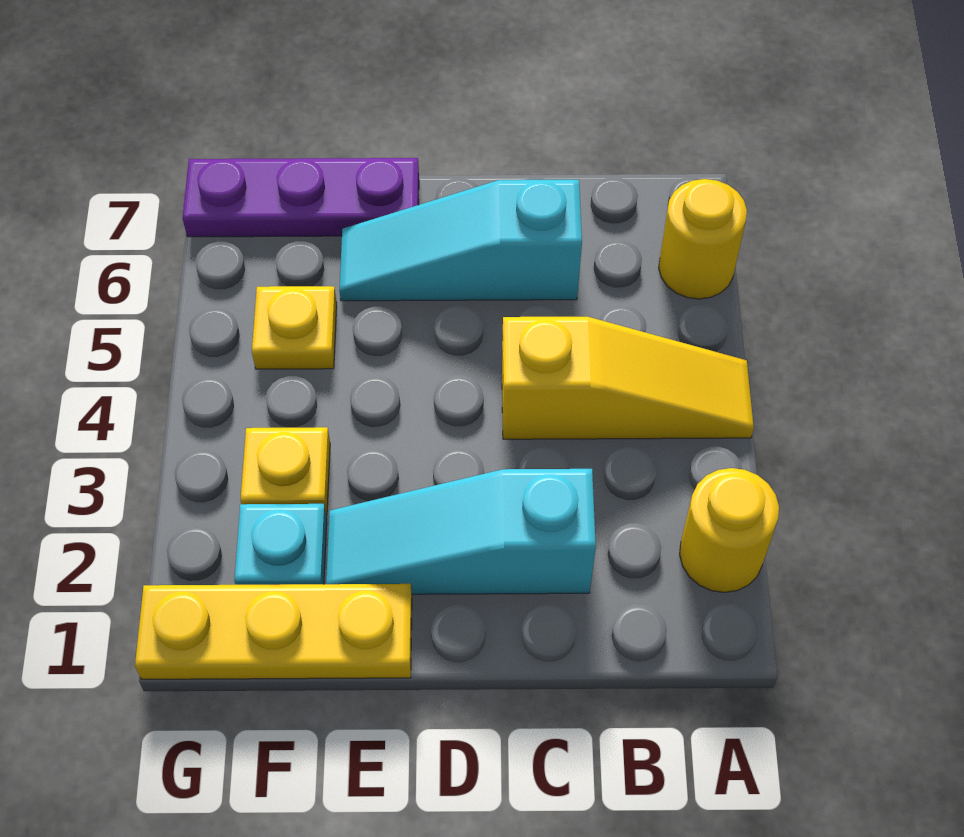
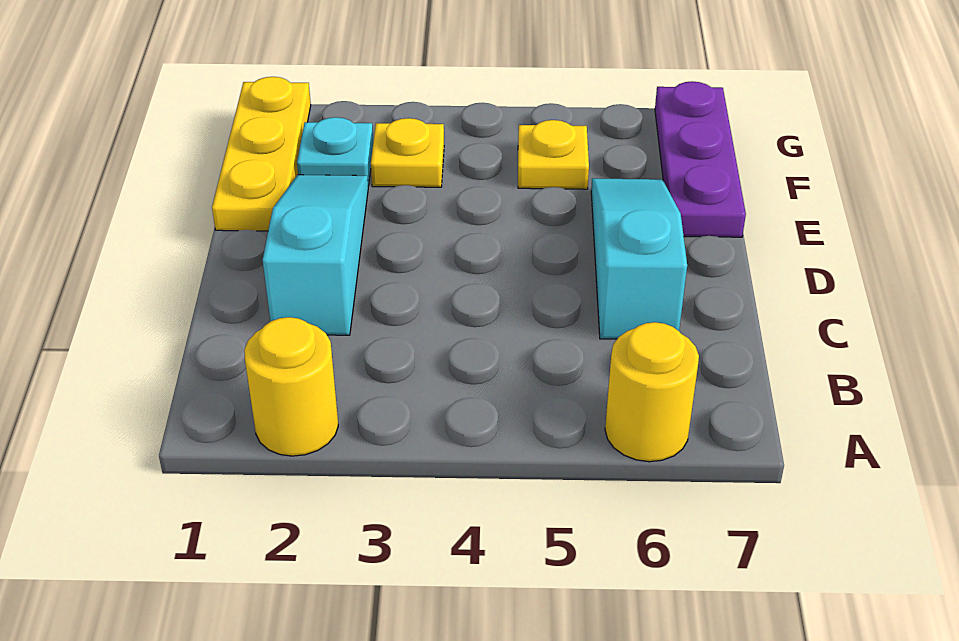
yellow slope A4:C4 level 1 top C -> none

